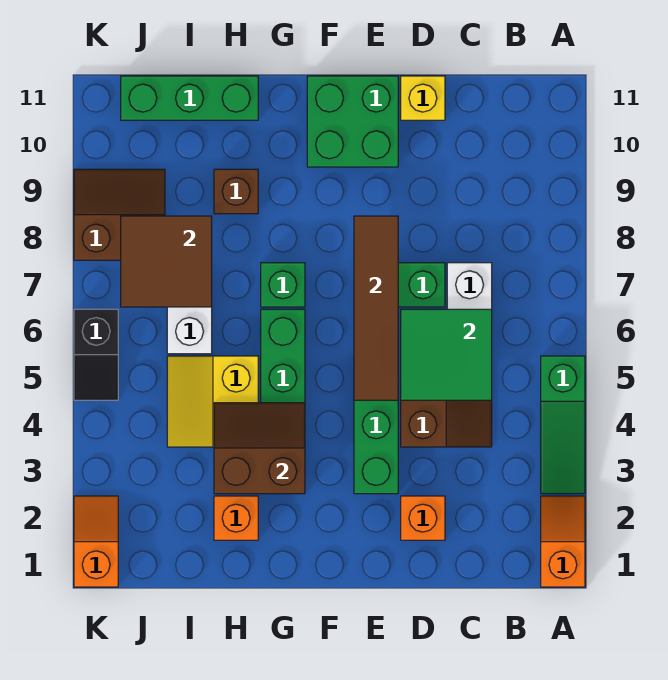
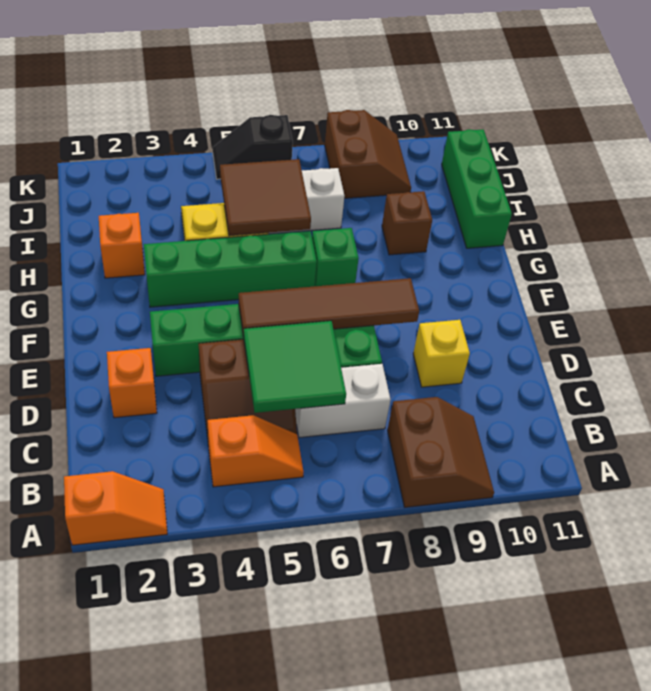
green slope A3:A5 level 1 top 5 -> none
yellow brick D11 level 1 -> yellow brick D9 level 1
green brick E10:F11 level 1 -> none
brown slope G3:H4 level 2 top 3 -> brown slope A8:B9 level 1 top 8
brown tile I7:J8 level 2 -> brown tile H5:I6 level 2
orange slope K1:K2 level 1 top 1 -> orange slope B4:B5 level 1 top 4

